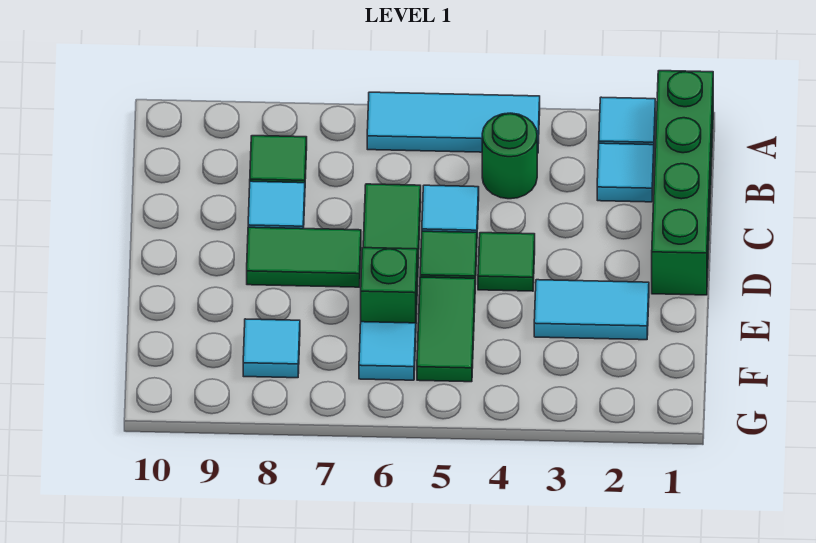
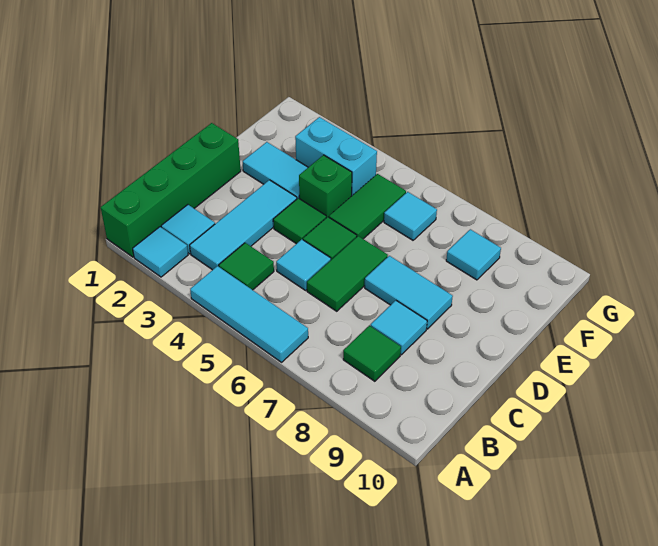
none -> cyan tile B3:D3 level 1
green round brick B4 level 1 -> green tile B4 level 1
green tile D7:D8 level 1 -> cyan tile D7:D8 level 1
green brick E6 level 1 -> green brick E4 level 1
none -> cyan brick F3:F4 level 1

